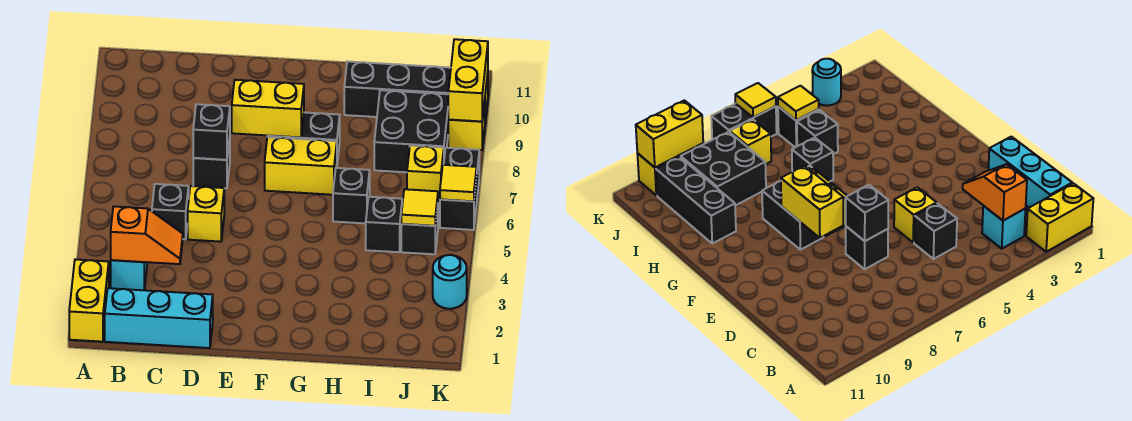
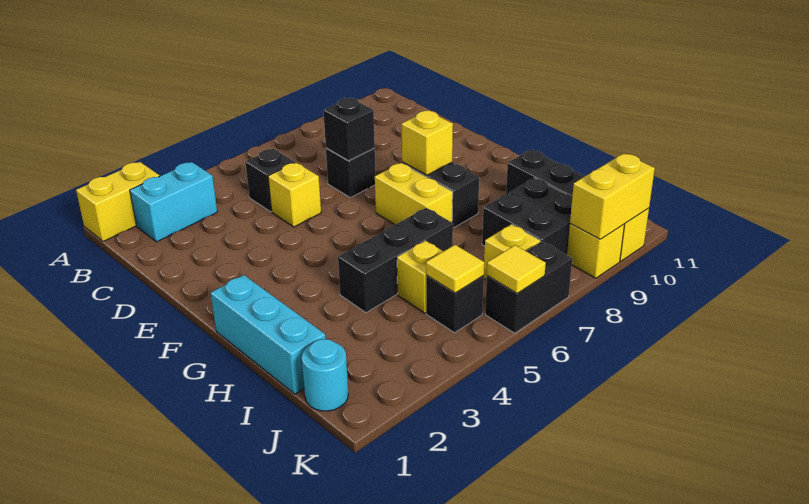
cyan brick B1:D1 level 1 -> cyan brick G1:I1 level 1
cyan brick B3 level 1 -> cyan brick B2:B3 level 1
orange slope B3:C3 level 2 top B -> none
yellow brick E8:F8 level 2 -> yellow brick F8 level 2
black brick H6 level 1 -> black brick H4:H6 level 1
black brick I5 level 1 -> yellow brick I5 level 1
cyan round brick K3 level 1 -> cyan round brick J1 level 1

